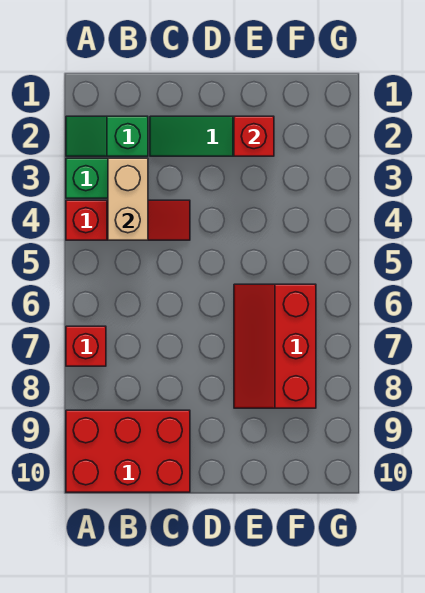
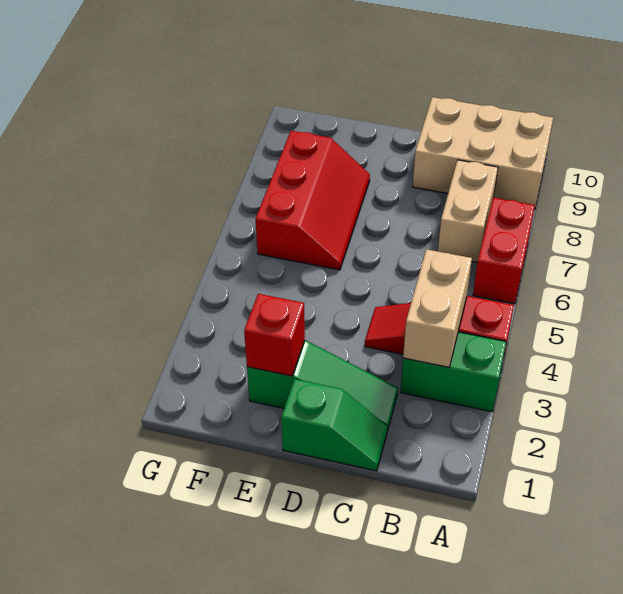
green slope A2:B2 level 1 top B -> green slope C1:D1 level 1 top D
red brick A7 level 1 -> red brick A6:A7 level 1
red brick A9:C10 level 1 -> tan brick A9:C10 level 1
none -> tan brick B7:B8 level 1

